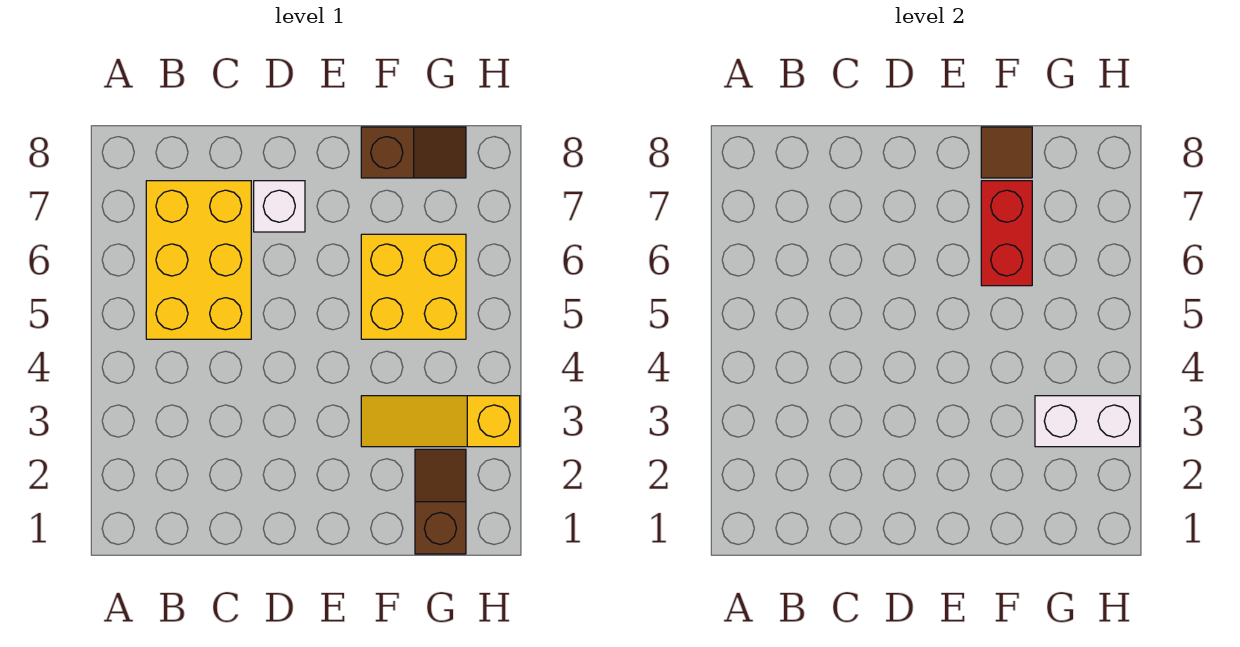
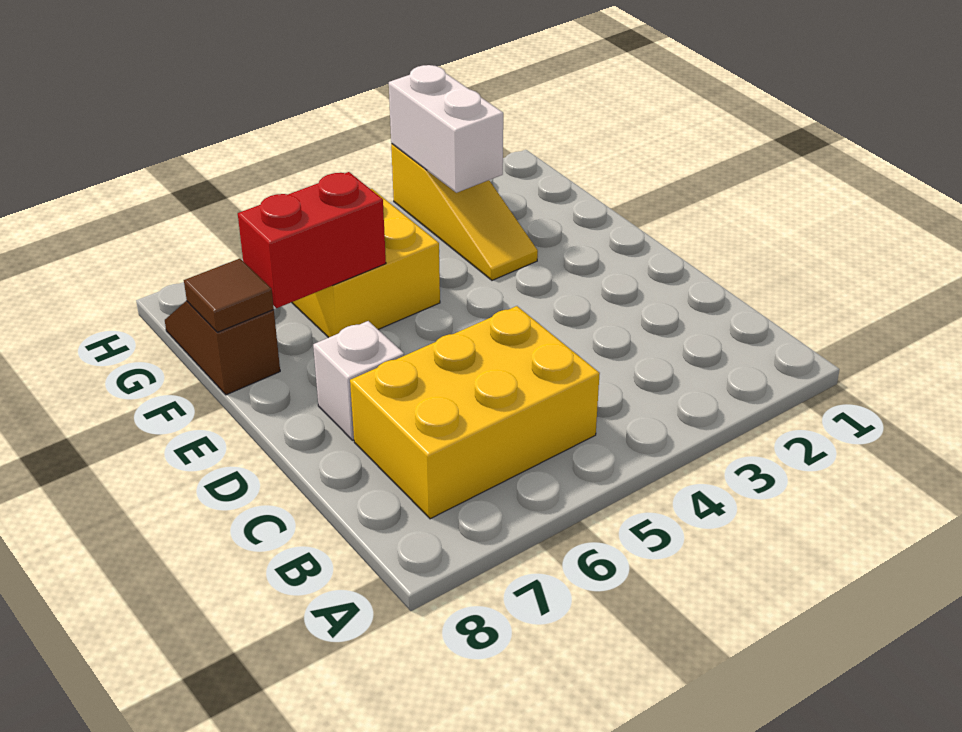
brown slope G1:G2 level 1 top 1 -> none

